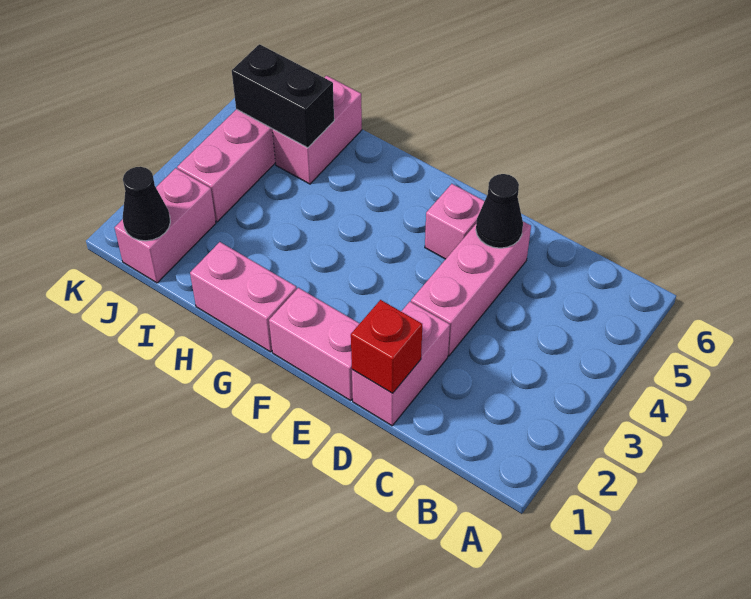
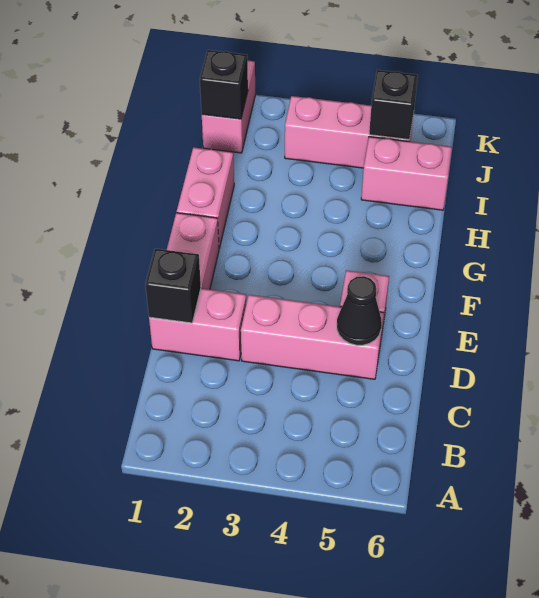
red brick D1 level 2 -> black brick D1 level 2
black brick I5:J5 level 2 -> black brick J5 level 2
pink brick J1:J2 level 1 -> pink brick J1:K1 level 1
black cone J1 level 2 -> black brick J1 level 2

